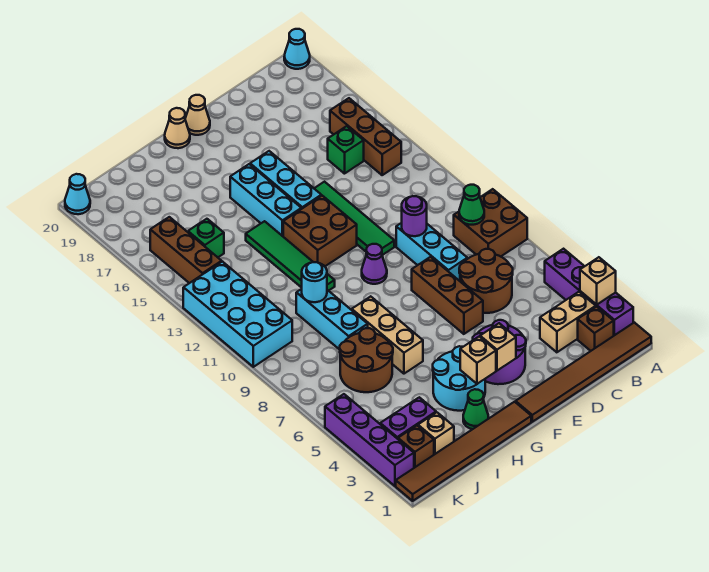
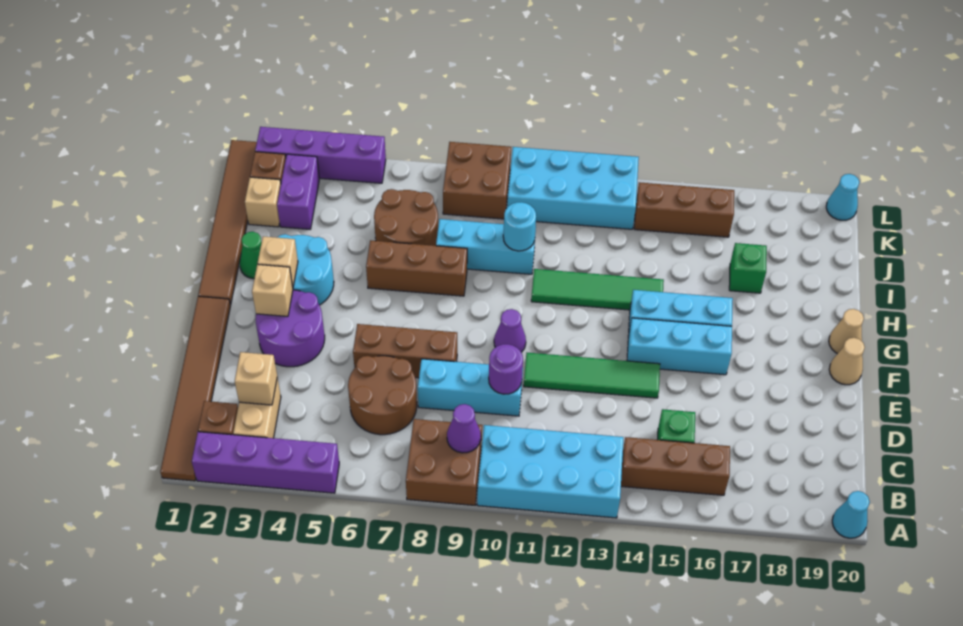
tan brick A3 level 2 -> tan brick C3 level 2
none -> cyan brick A10:B13 level 1
green cone B9 level 2 -> purple cone B9 level 2
brown brick F12:G13 level 1 -> brown brick K8:L9 level 1
tan brick H6:H8 level 1 -> brown brick H6:H8 level 1
green brick J15 level 1 -> green brick I17 level 1

